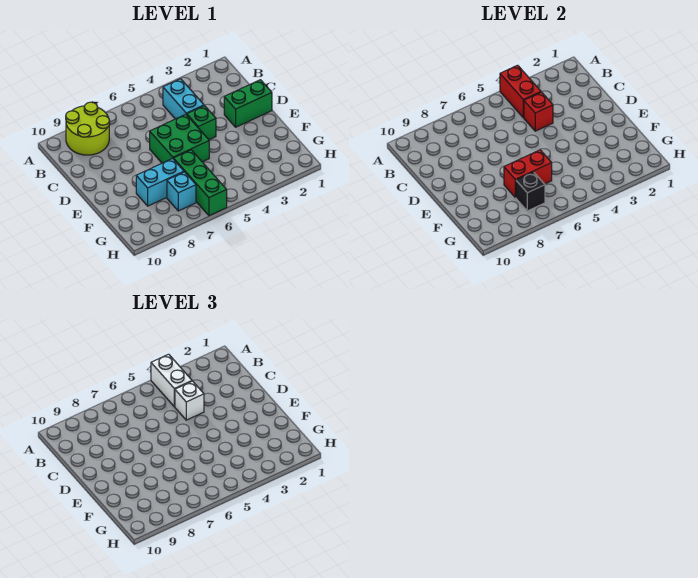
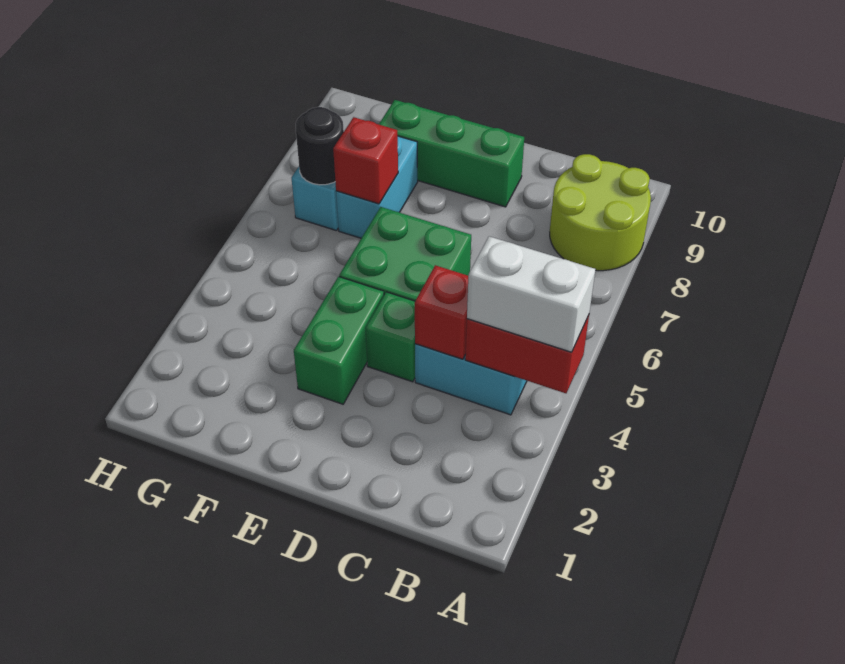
white brick C4 level 3 -> none
green brick D1:D2 level 1 -> green brick E3:E4 level 1
green brick F6:H6 level 1 -> green brick D9:F9 level 1
red brick F6:F7 level 2 -> red brick F7 level 2
black brick G7 level 2 -> black round brick G7 level 2

